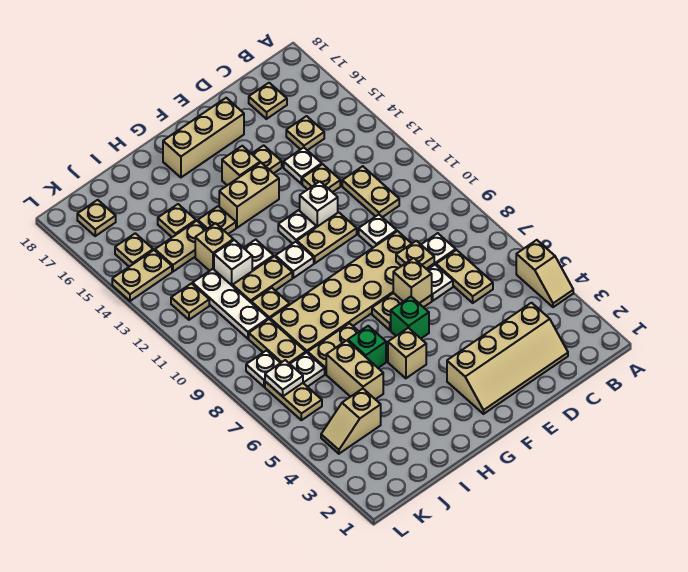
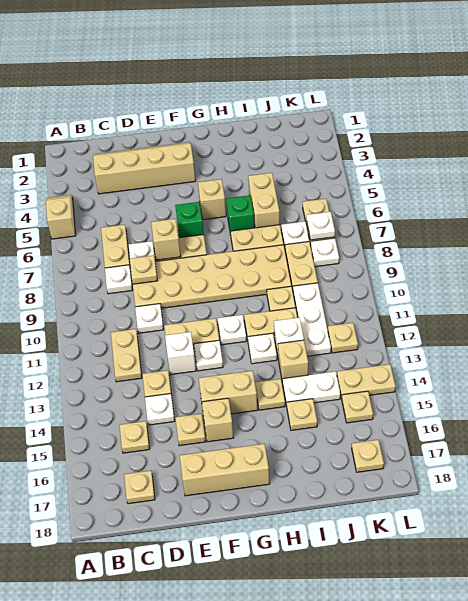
tan plate I14:J14 level 1 -> white plate I14:J14 level 1
tan slope J4:K4 level 1 top J -> none

